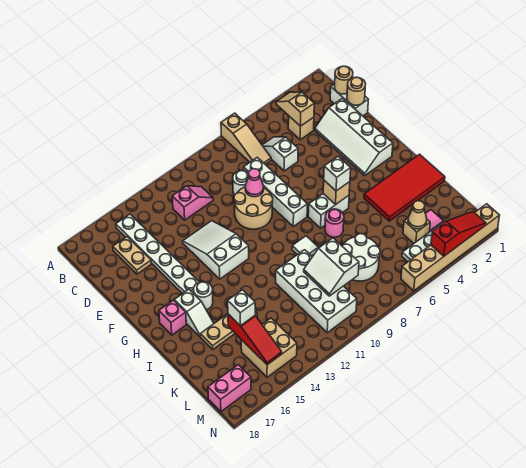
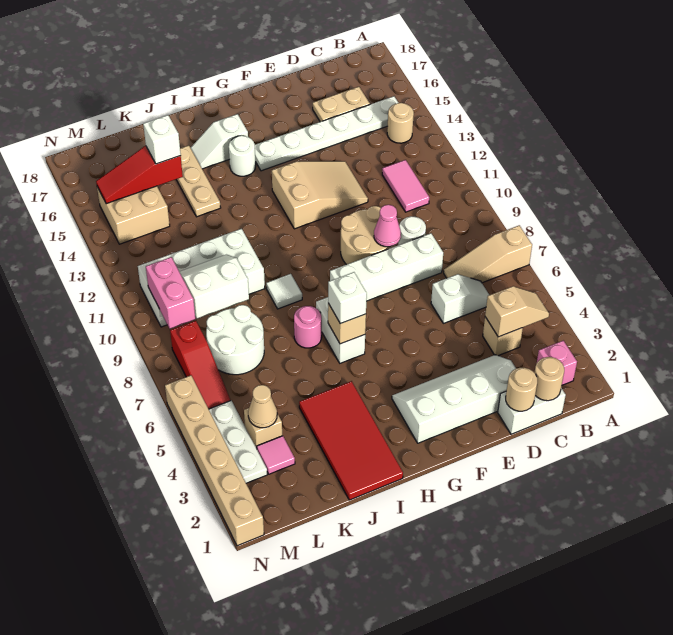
none -> tan round brick B14 level 1
pink slope C11:C12 level 1 top 12 -> pink tile C11:C12 level 1
white slope E12:G13 level 1 top G -> tan slope E12:G13 level 1 top G
pink brick H17 level 1 -> pink brick B2 level 1
pink brick M17:M18 level 1 -> pink brick M9:M10 level 2
red slope N2:N4 level 2 top 4 -> red slope M6:M8 level 1 top 8

